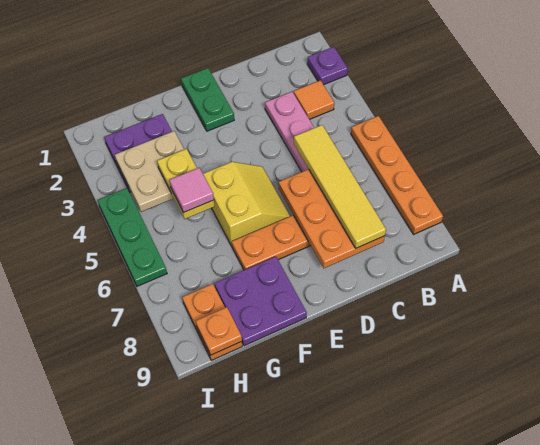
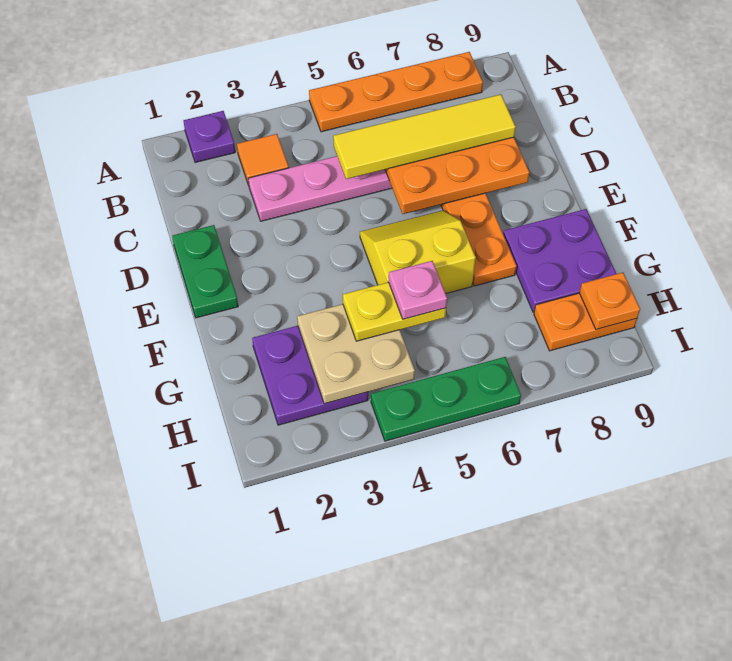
green plate E1:E2 level 1 -> green plate D1:E1 level 1
pink tile G5 level 4 -> pink plate G5 level 4

